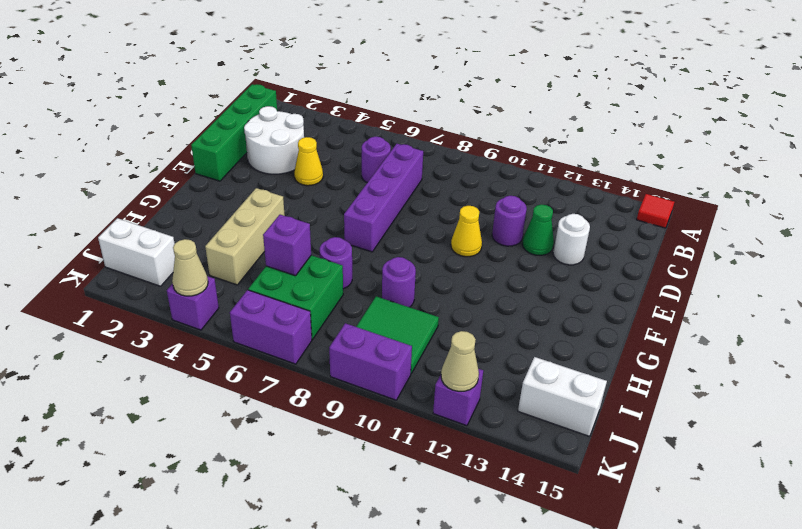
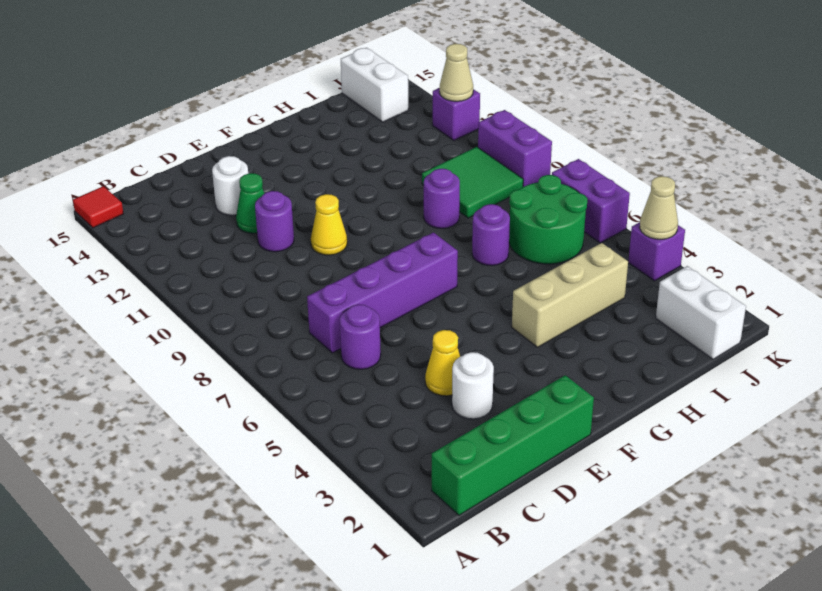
white round brick C2:D3 level 1 -> white round brick D3 level 1
green brick I6:J7 level 1 -> green round brick I6:J7 level 1
purple brick I6 level 2 -> none

